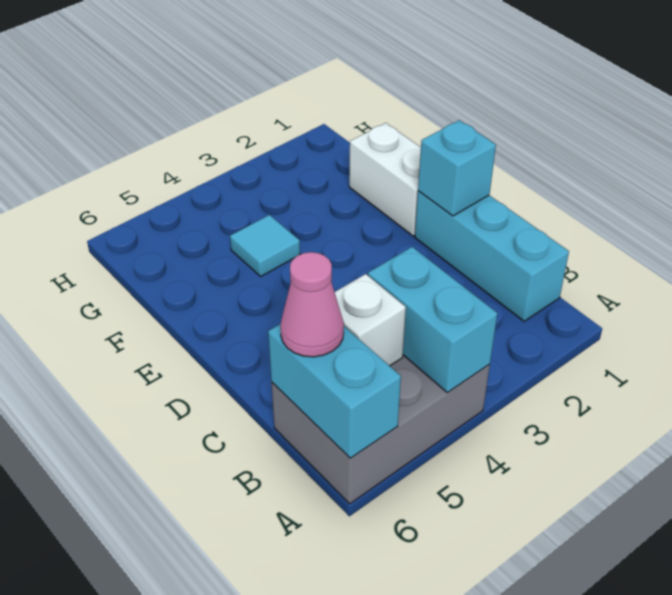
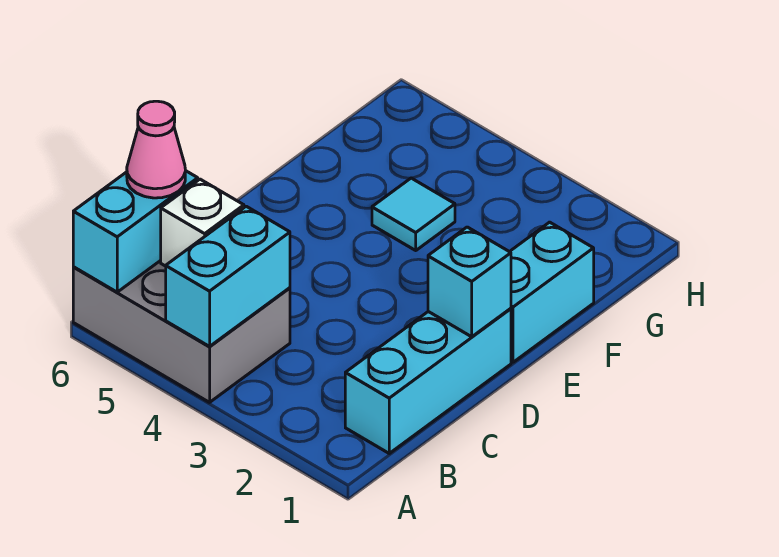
white brick E1:F1 level 1 -> cyan brick E1:F1 level 1

